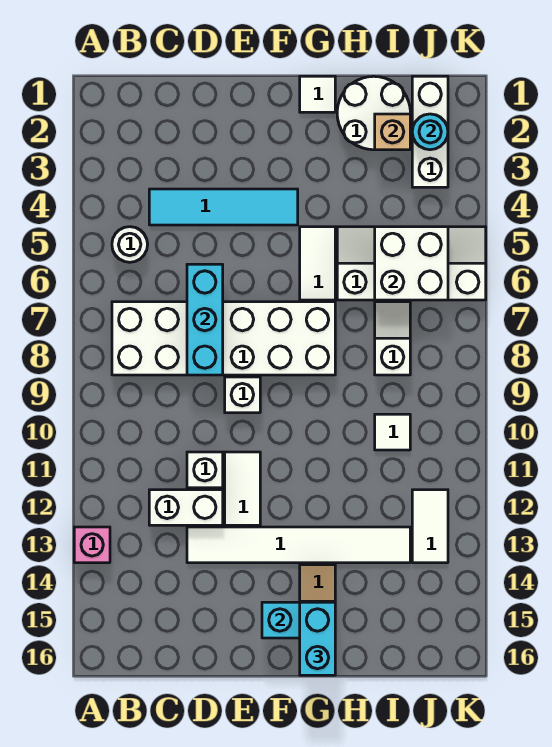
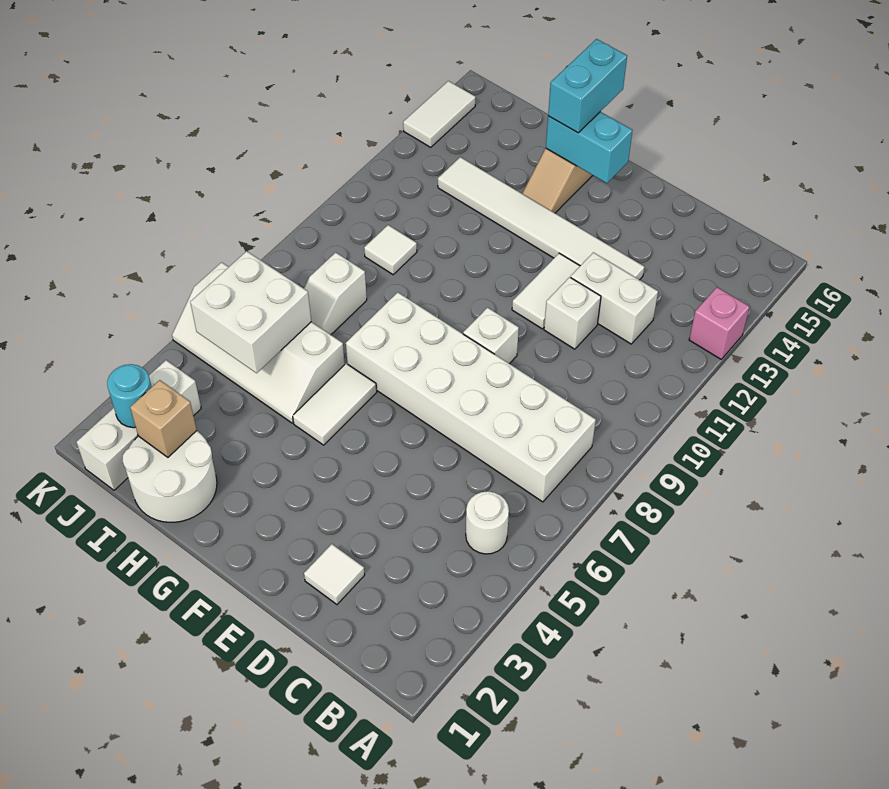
cyan tile C4:F4 level 1 -> none
cyan brick D6:D8 level 2 -> none
white tile G1 level 1 -> white tile D2 level 1
white tile J12:J13 level 1 -> white tile K14:K15 level 1

